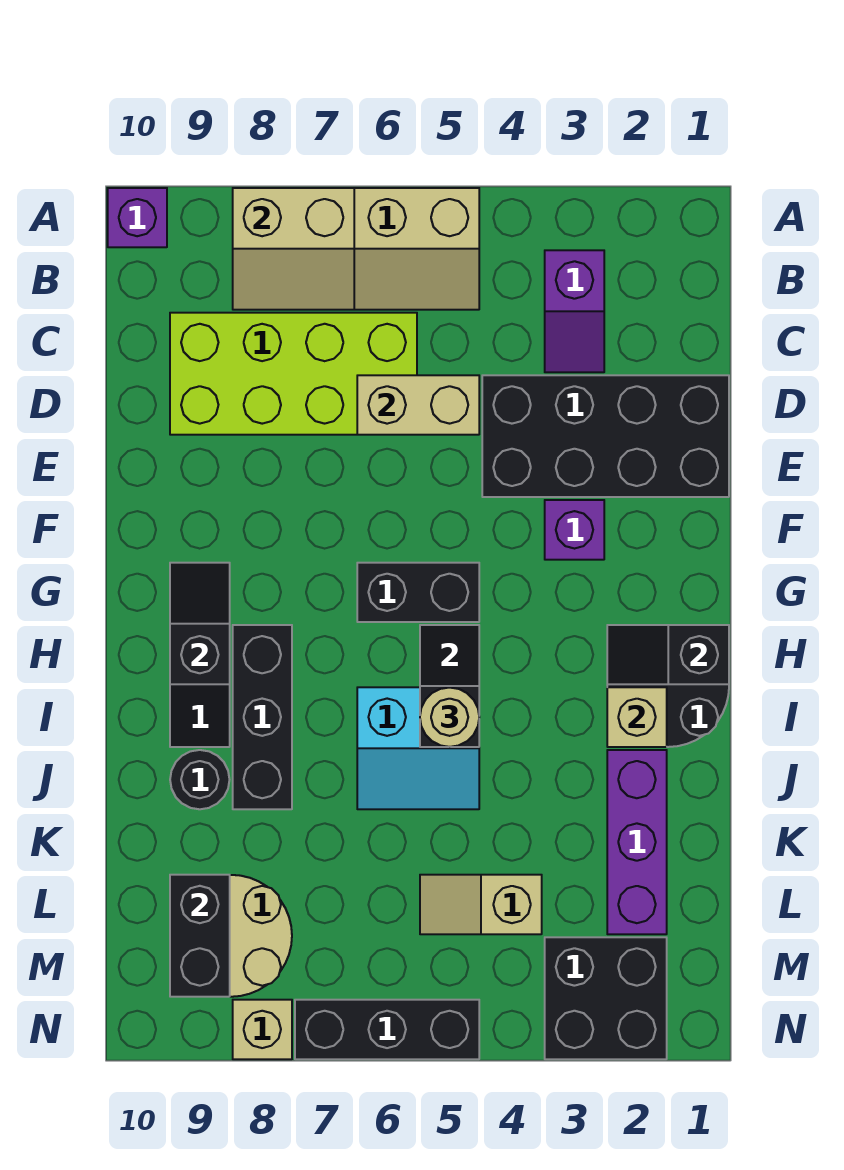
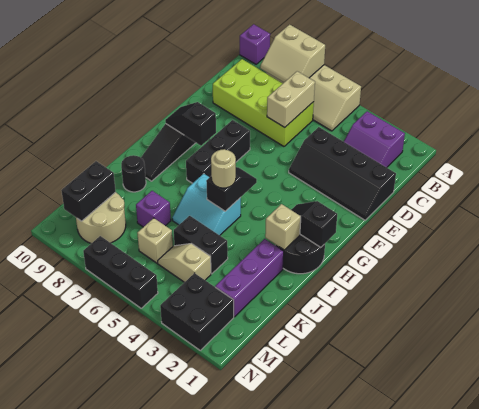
purple slope B3:C3 level 1 top B -> purple slope B2:C3 level 1 top B
black brick D1:E4 level 1 -> black slope D1:E4 level 1 top D
tan brick D5:D6 level 2 -> tan brick C6:D6 level 2
purple brick F3 level 1 -> purple brick K7 level 1
black brick G5:G6 level 1 -> black brick K4:K5 level 1
black slope G9:H9 level 2 top H -> black slope G8:G9 level 2 top 8
black brick H8:J8 level 1 -> black brick F7:H7 level 1
tan brick N8 level 1 -> tan brick L6 level 1

